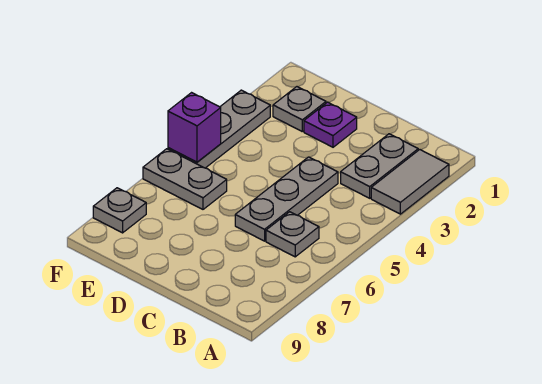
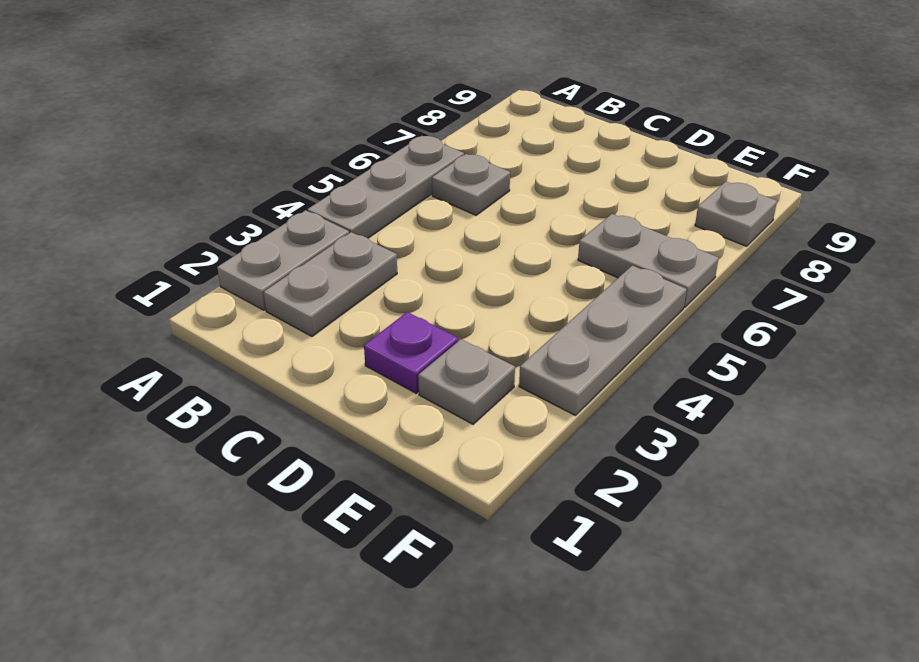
grey tile A2:A3 level 1 -> grey plate A2:A3 level 1
grey plate C4:C6 level 1 -> grey plate A4:A6 level 1
purple brick F5 level 2 -> none

